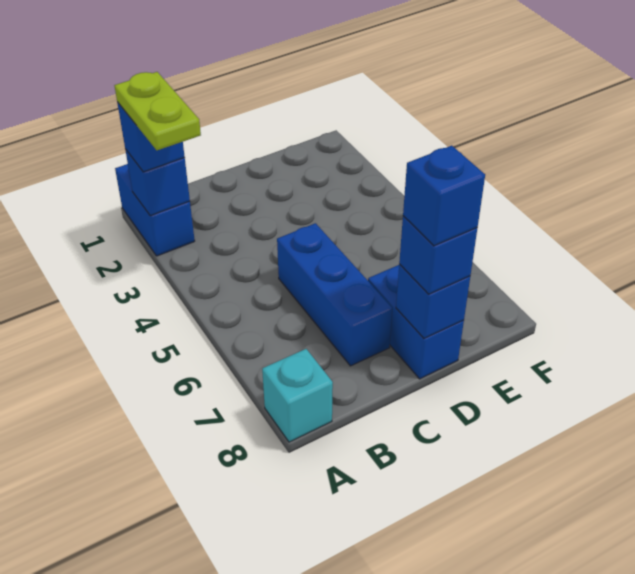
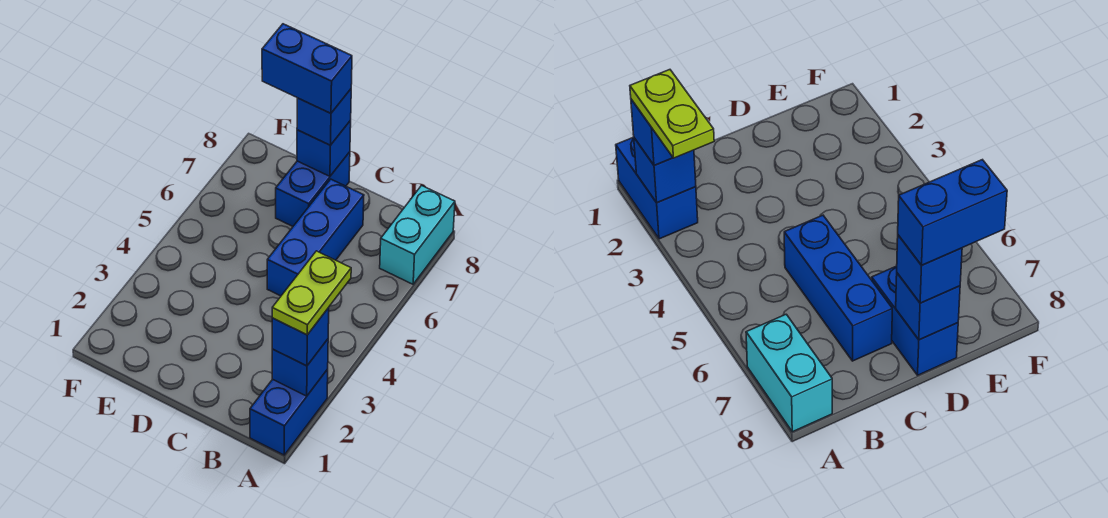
cyan brick A8 level 1 -> cyan brick A7:A8 level 1
blue brick D8 level 4 -> blue brick D8:E8 level 4

